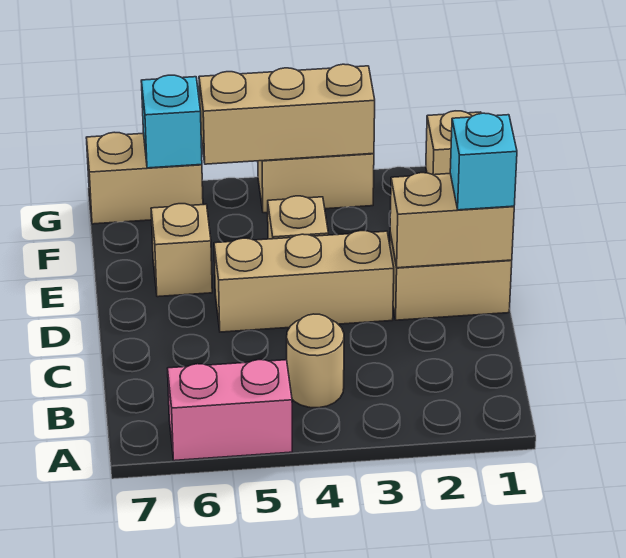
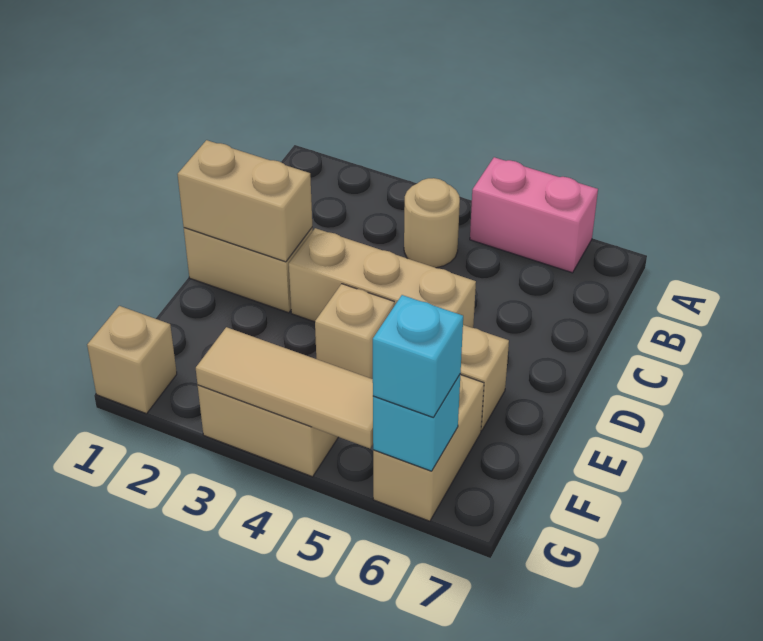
cyan brick D1 level 3 -> cyan brick G6 level 3
tan brick G3:G5 level 2 -> tan tile G3:G5 level 2
tan brick G6:G7 level 1 -> tan brick F6:G6 level 1

